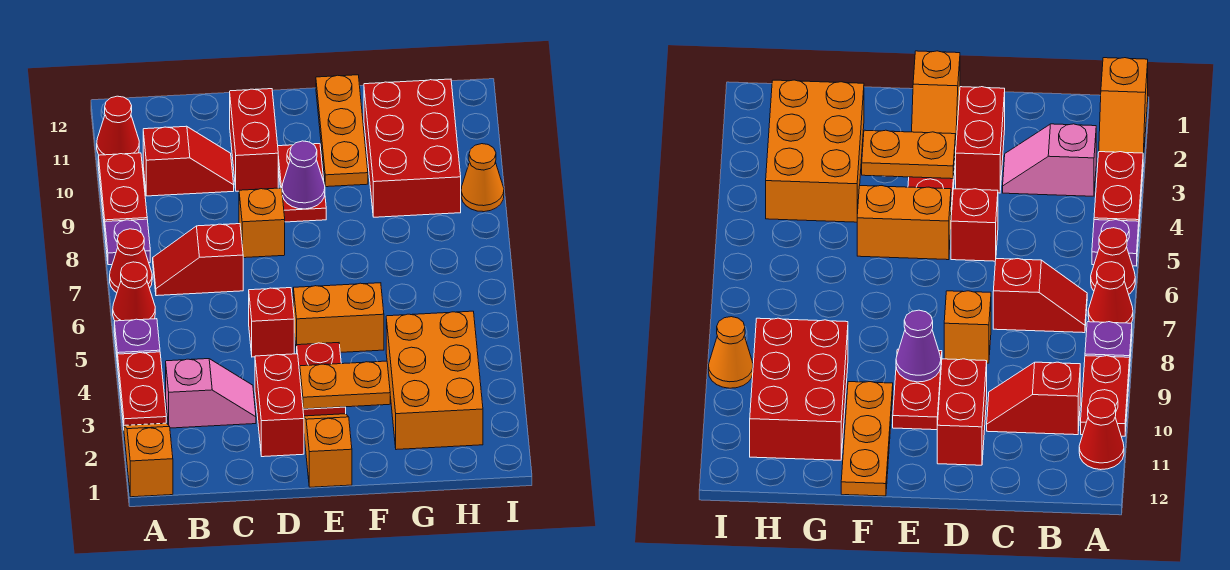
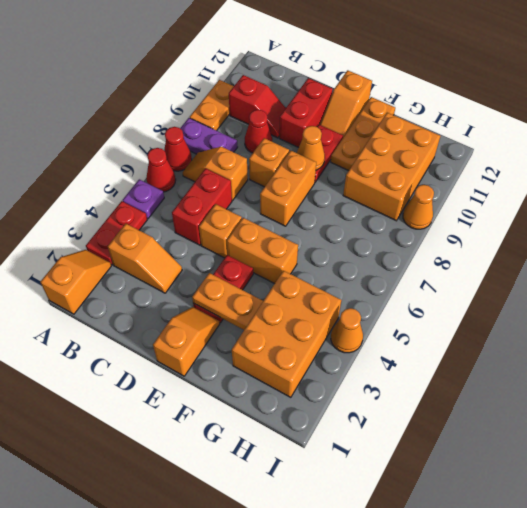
purple plate A8 level 1 -> purple plate A8:B8 level 1
red plate A9:A10 level 1 -> orange plate A9:A10 level 1
red cone A11 level 1 -> red cone C9 level 1
pink slope B3:C3 level 1 top B -> orange slope B3:C3 level 1 top B
red slope B7:C7 level 1 top C -> orange slope B7:C7 level 1 top C
red brick D2:D3 level 1 -> red brick C5:C6 level 1
red brick D5 level 1 -> orange brick D5 level 1
none -> orange brick E7:E8 level 1
purple cone E9 level 2 -> orange cone E9 level 2
none -> orange slope E11:E12 level 1 top 12
red brick G9:H11 level 1 -> orange brick G9:H11 level 1
none -> orange cone I4 level 1

